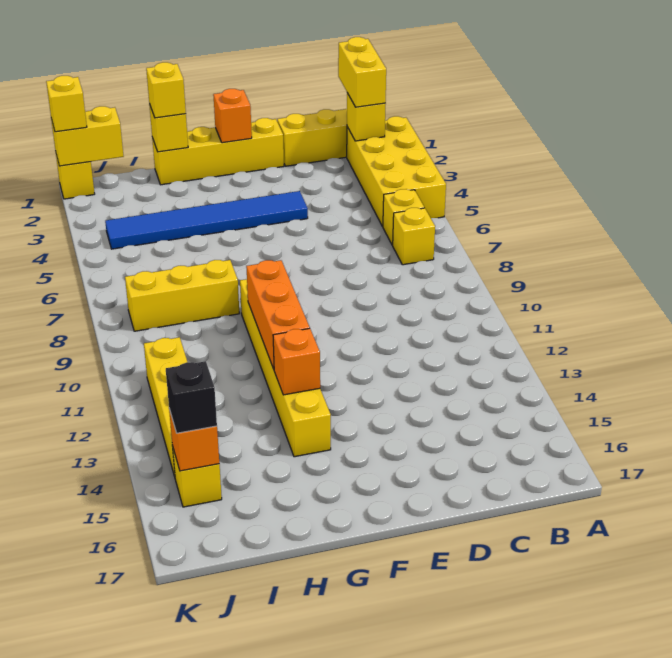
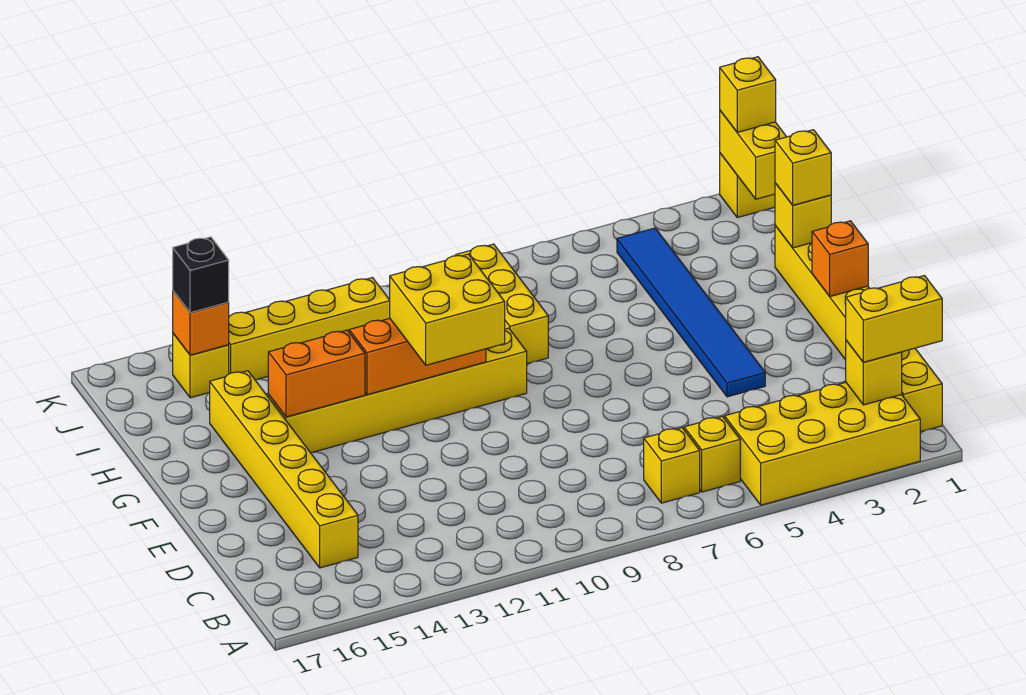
none -> yellow brick C15:H15 level 1
none -> yellow brick F10:G11 level 3
orange brick G13 level 2 -> orange brick G13:G14 level 2

